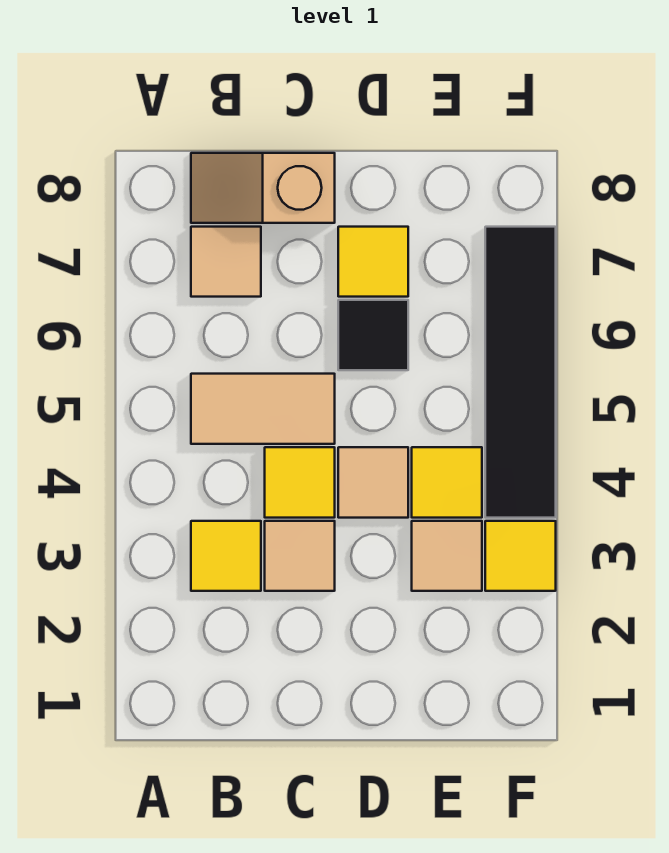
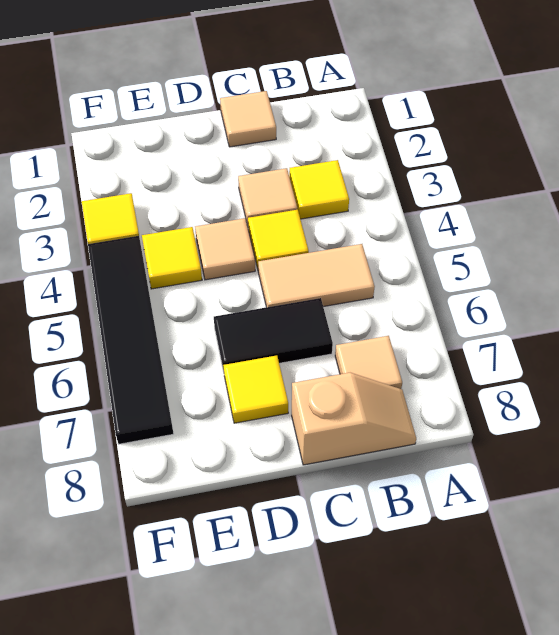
black tile D6 level 1 -> black tile C6:D6 level 1
tan tile E3 level 1 -> tan tile C1 level 1

